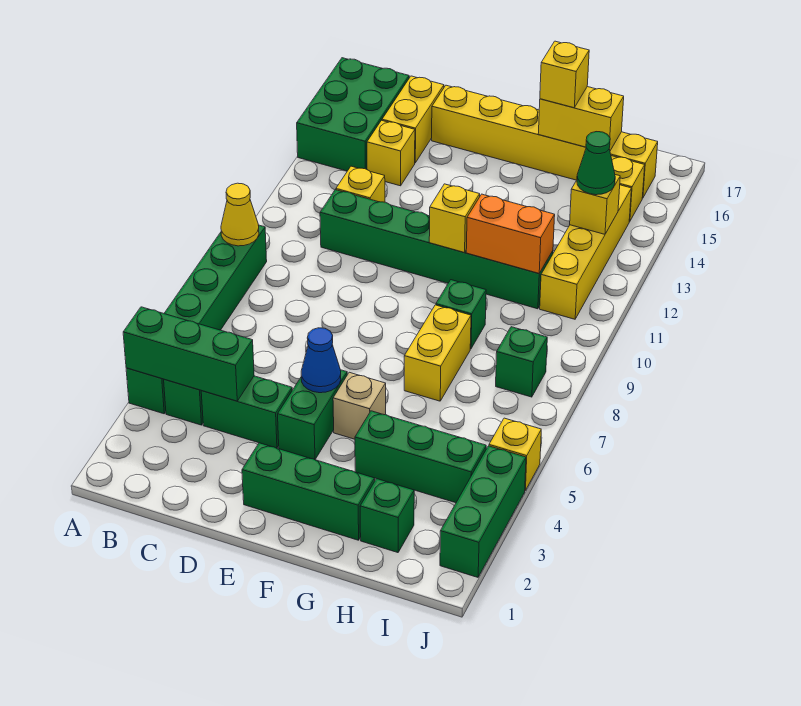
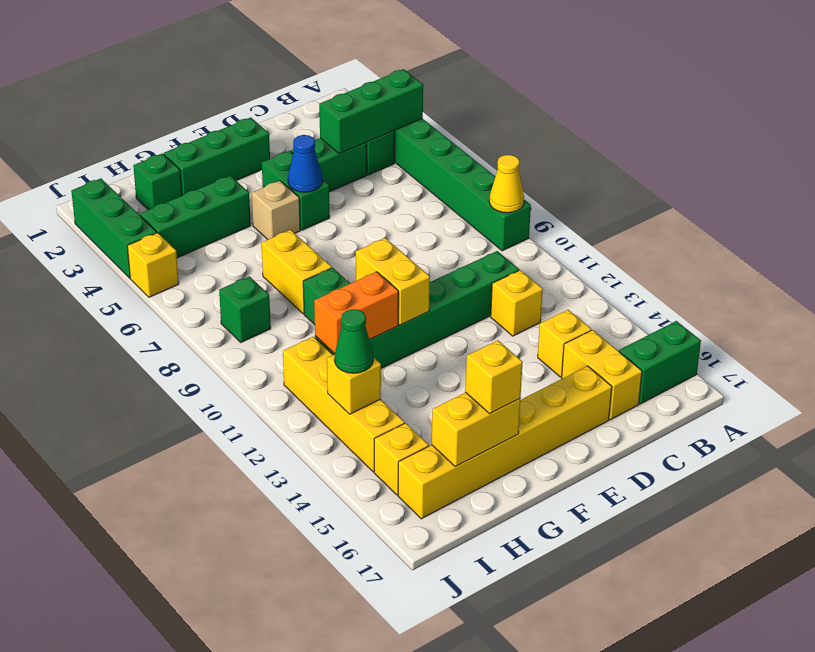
green brick A14:B16 level 1 -> green brick A16:B16 level 1
yellow brick F11 level 2 -> yellow brick F10:F11 level 2

